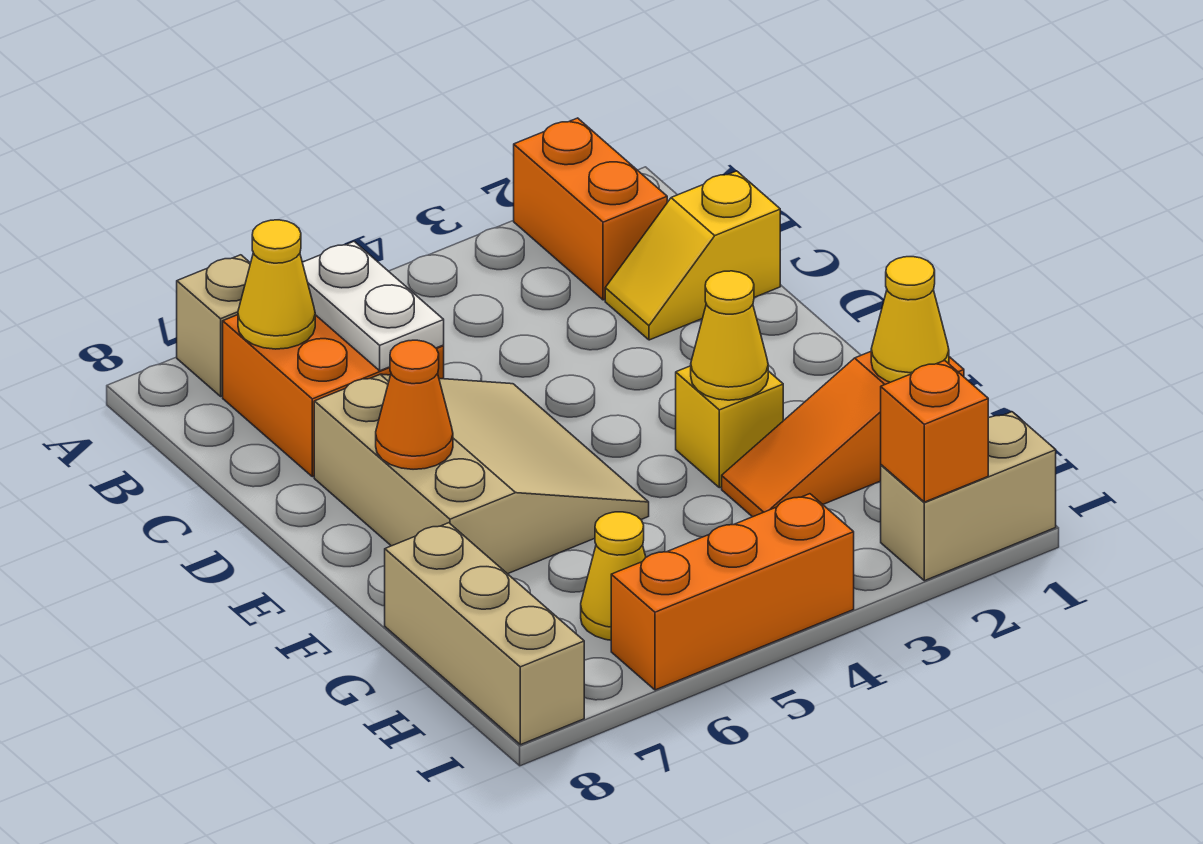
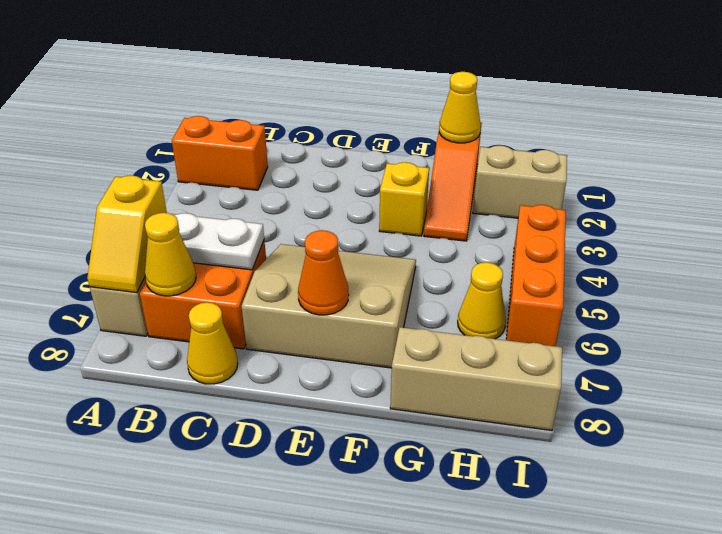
yellow slope C1:C2 level 1 top 1 -> yellow slope A6:A7 level 2 top 6
yellow cone F3 level 2 -> yellow cone C8 level 1
tan brick I1:I2 level 1 -> tan brick H2:I2 level 1
orange brick I2 level 2 -> none

